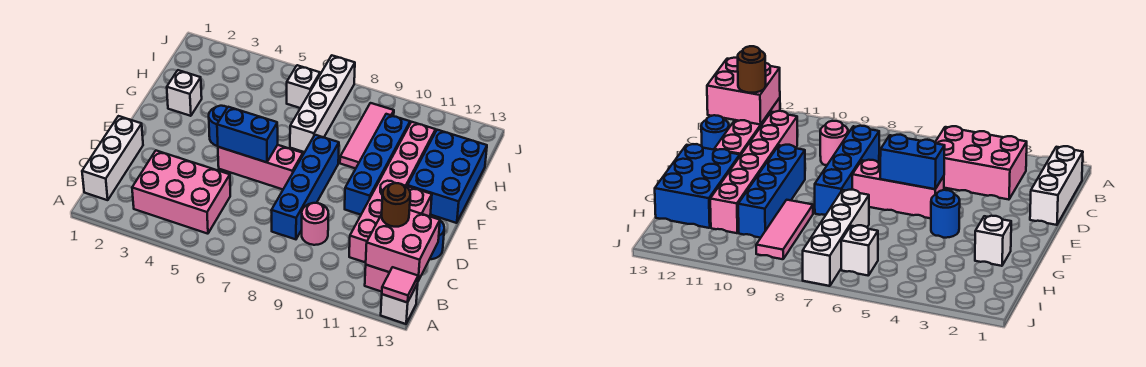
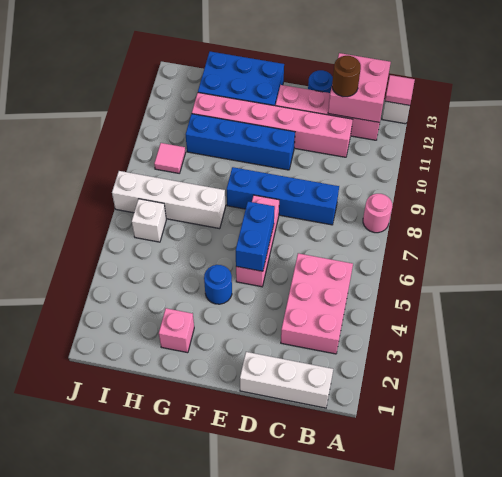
pink round brick C9 level 1 -> pink round brick A8 level 1
white brick G2 level 1 -> pink brick G2 level 1
pink tile G9:I9 level 1 -> pink tile I9 level 1

